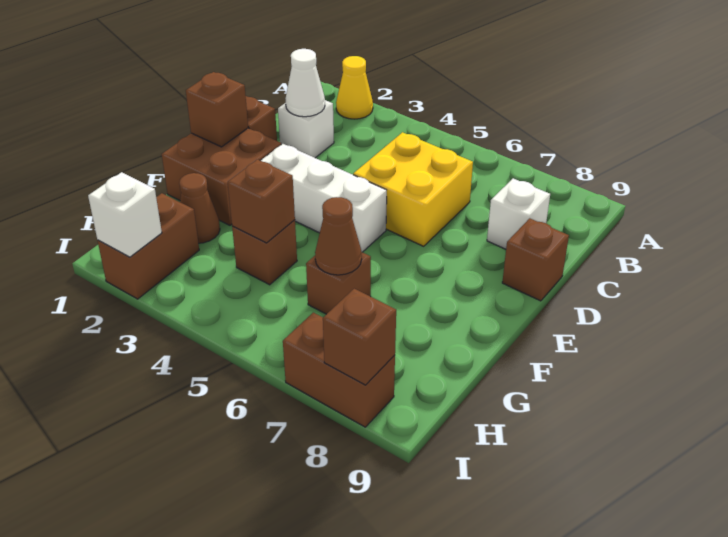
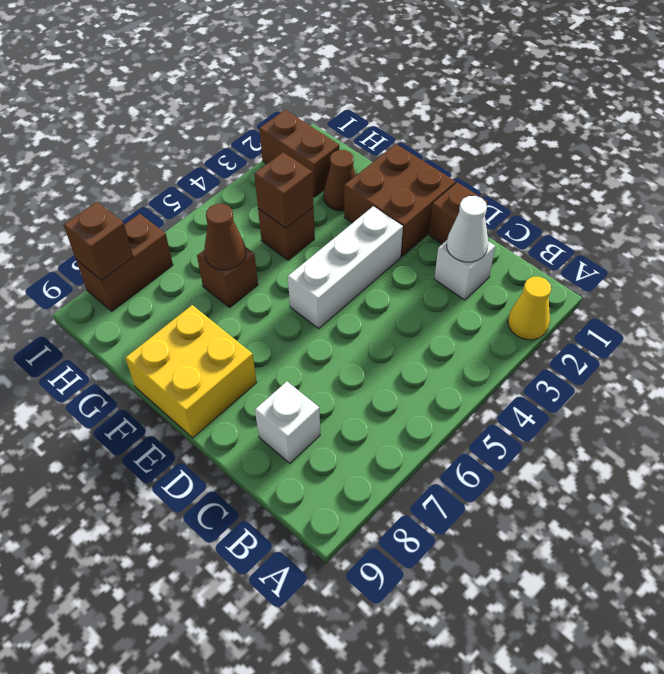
yellow brick C5:D6 level 1 -> yellow brick E8:F9 level 1
brown brick D9 level 1 -> none
brown brick E1 level 2 -> none
white brick I2 level 2 -> none

